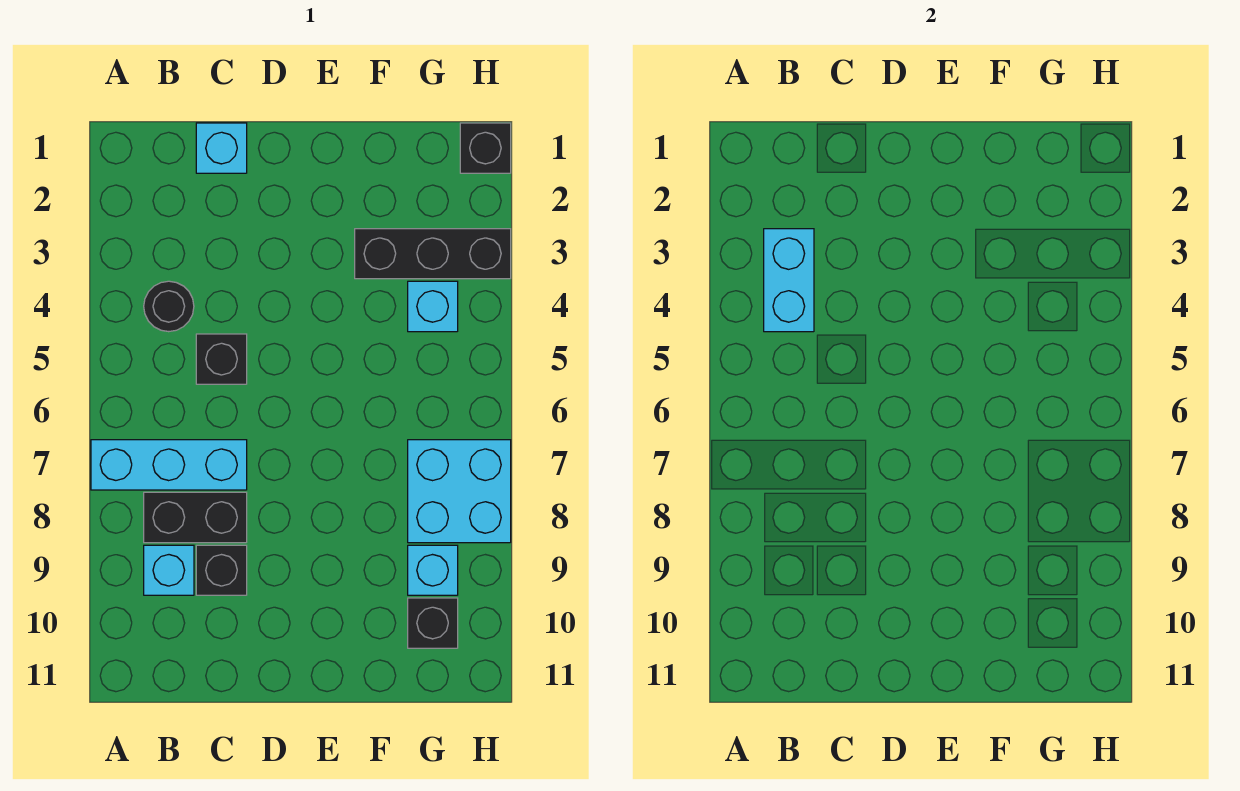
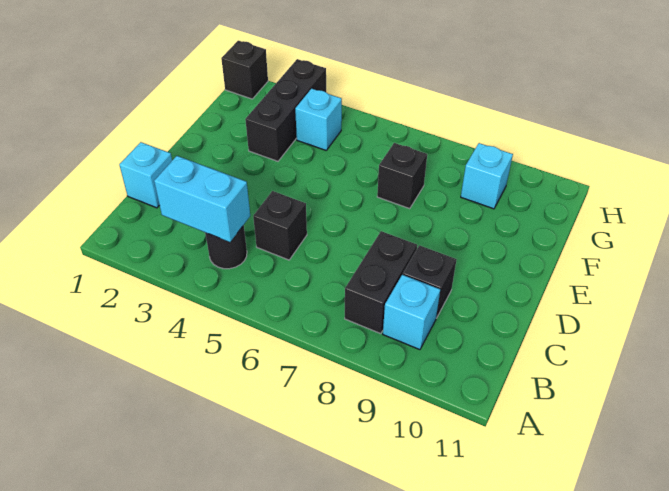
cyan brick A7:C7 level 1 -> none
cyan brick G7:H8 level 1 -> none
black brick G10 level 1 -> black brick F7 level 1

